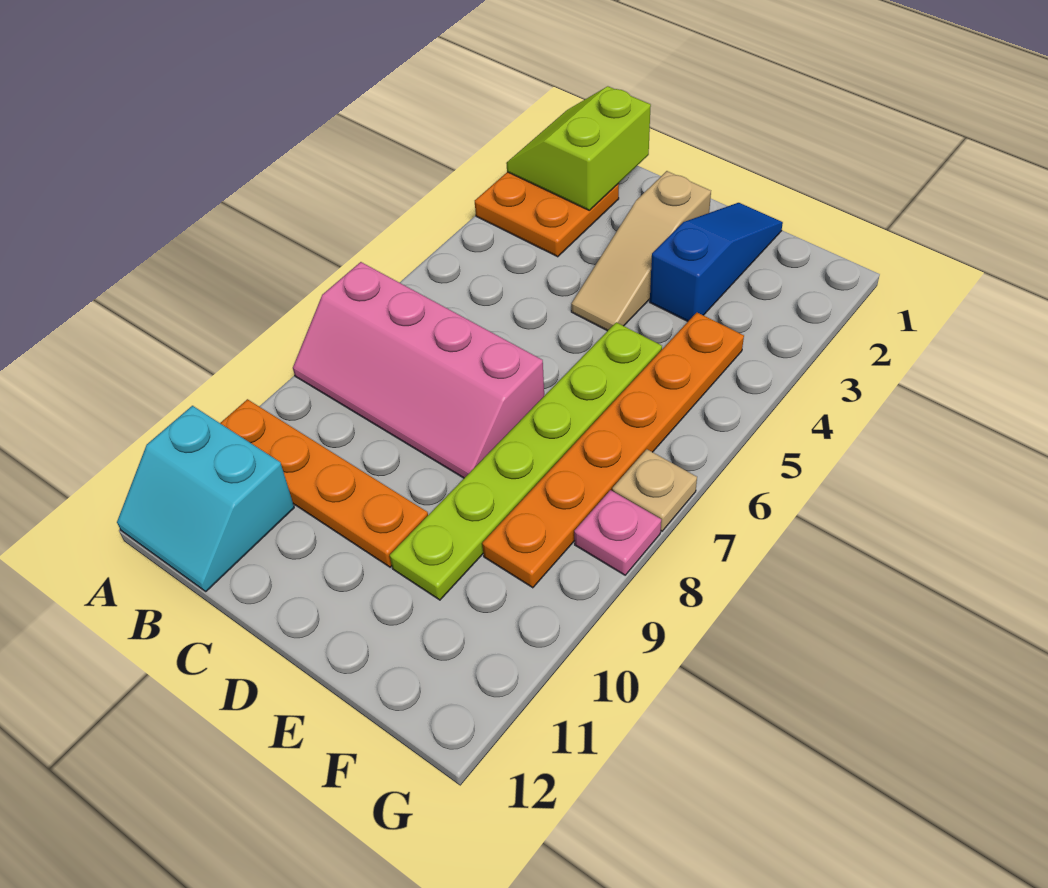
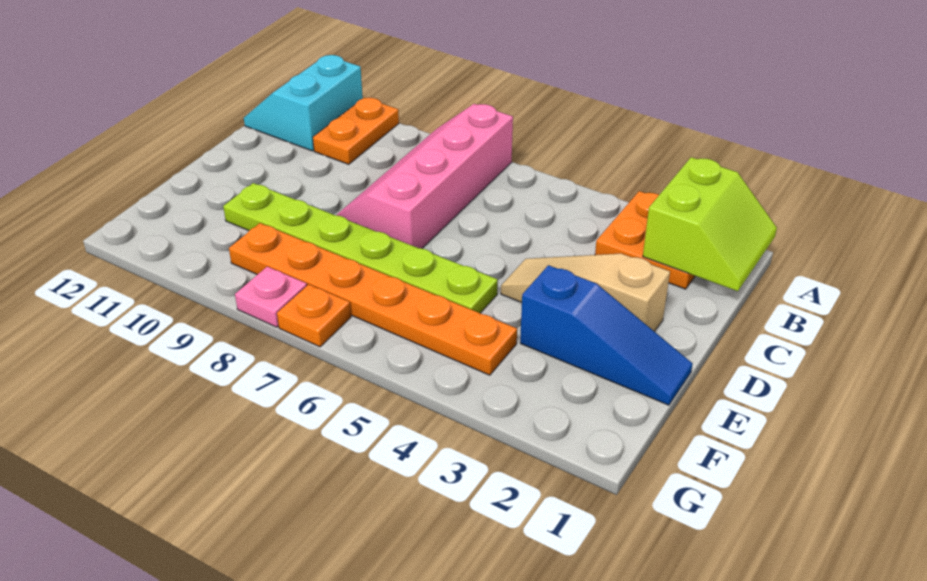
lime slope A1:B2 level 2 top B -> lime slope A1:B2 level 2 top 2
orange plate A10:D10 level 1 -> orange plate A10:B10 level 1
tan plate G7 level 1 -> orange plate G7 level 1

